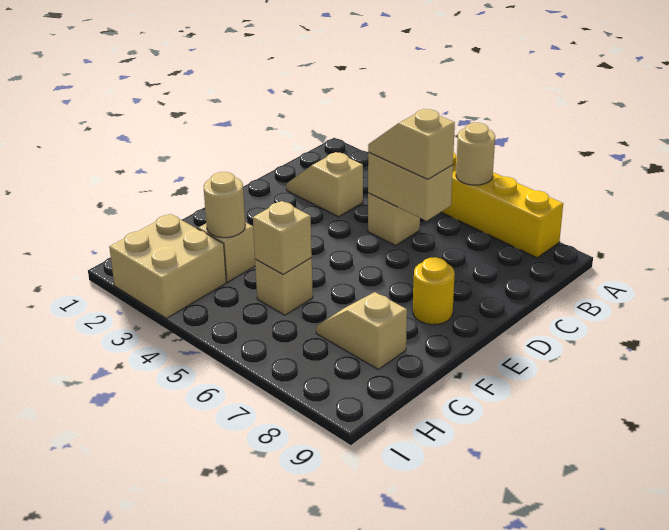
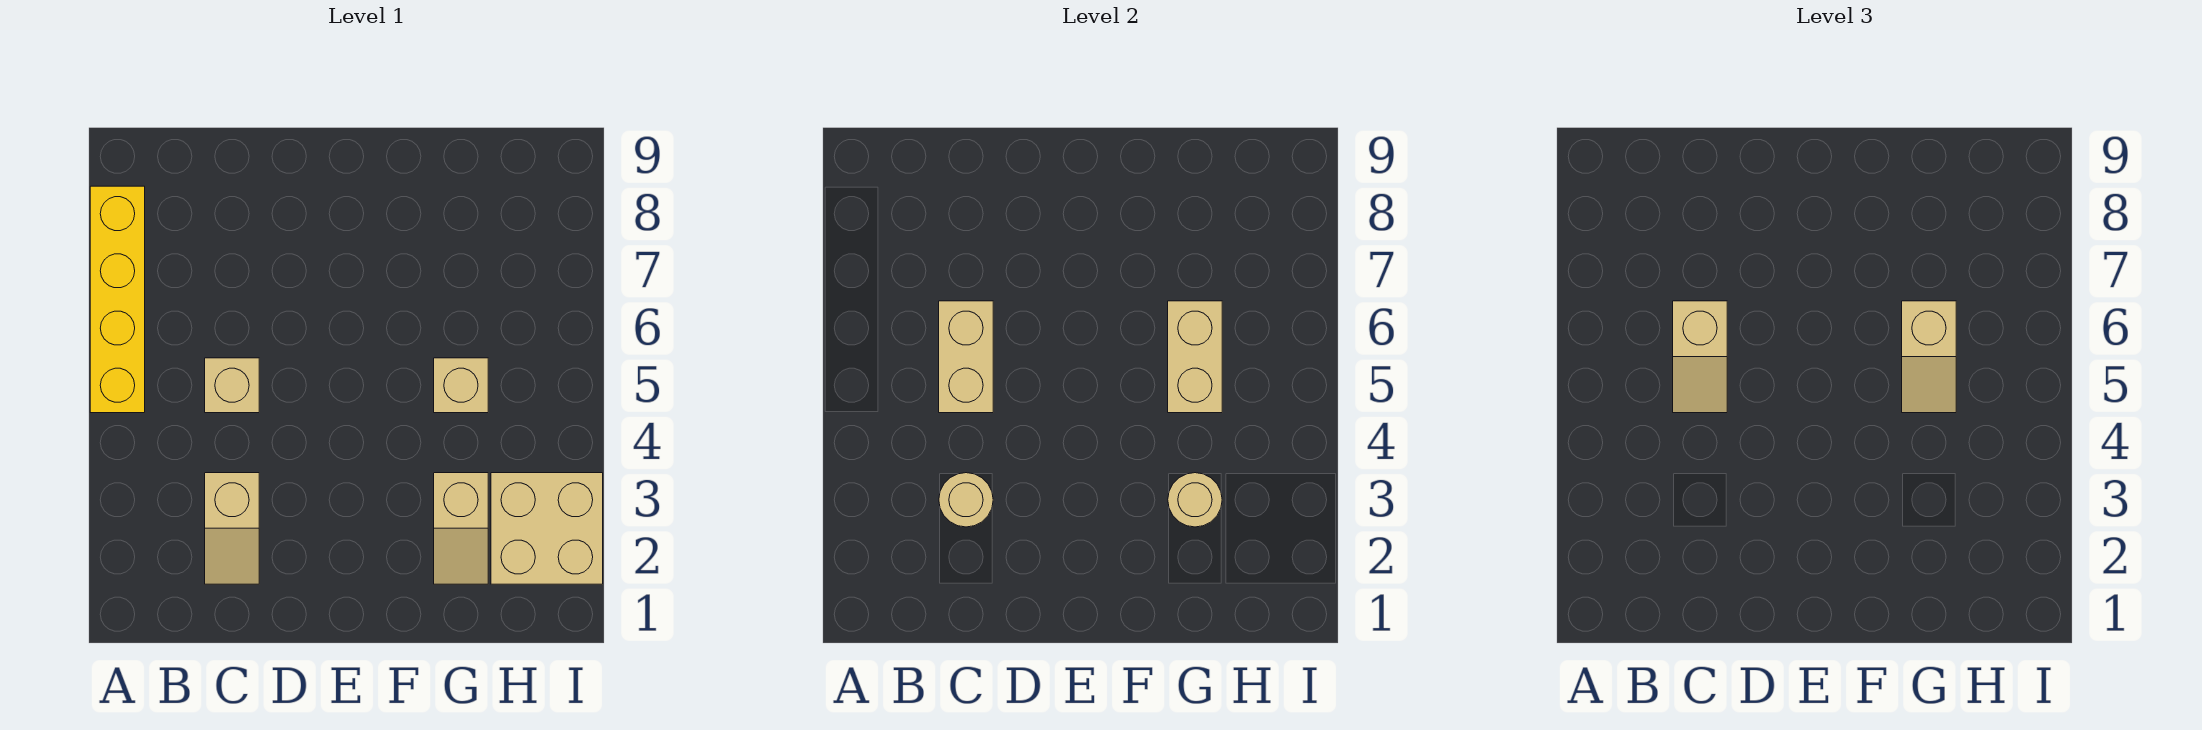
tan round brick A6 level 2 -> tan round brick C3 level 2
yellow round brick E8 level 1 -> none
tan brick G5 level 2 -> tan brick G5:G6 level 2
tan slope G7:G8 level 1 top 8 -> tan slope G5:G6 level 3 top 6

